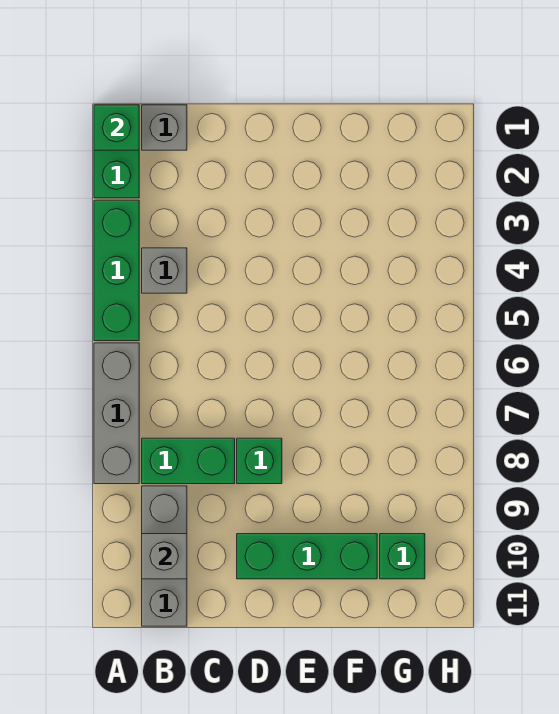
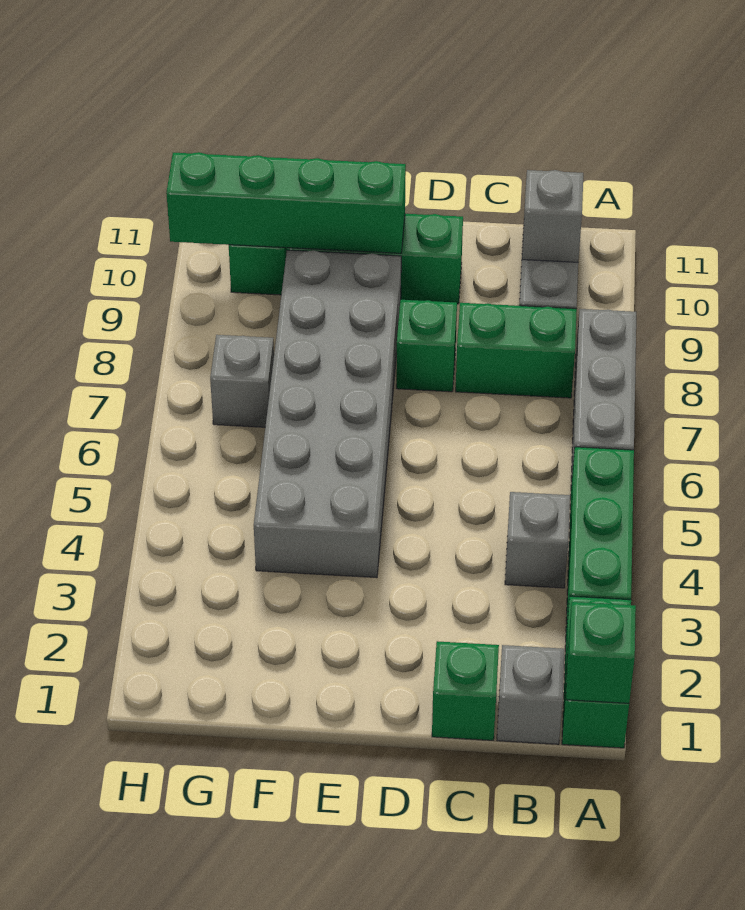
none -> green brick C1 level 1
none -> grey brick E4:F9 level 1
none -> green brick E10:H10 level 2
none -> grey brick G7 level 1

